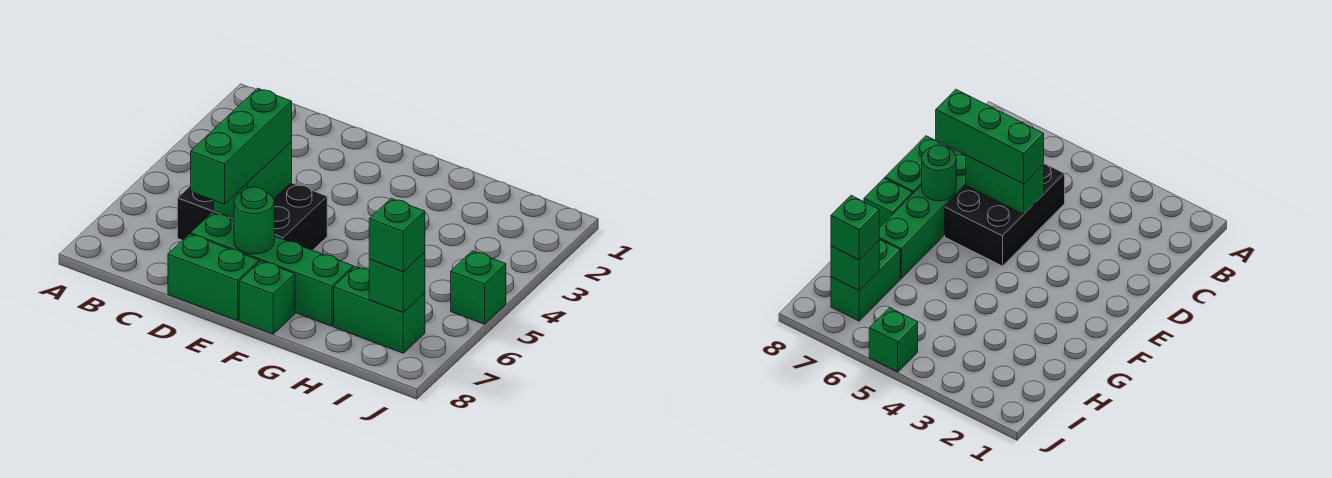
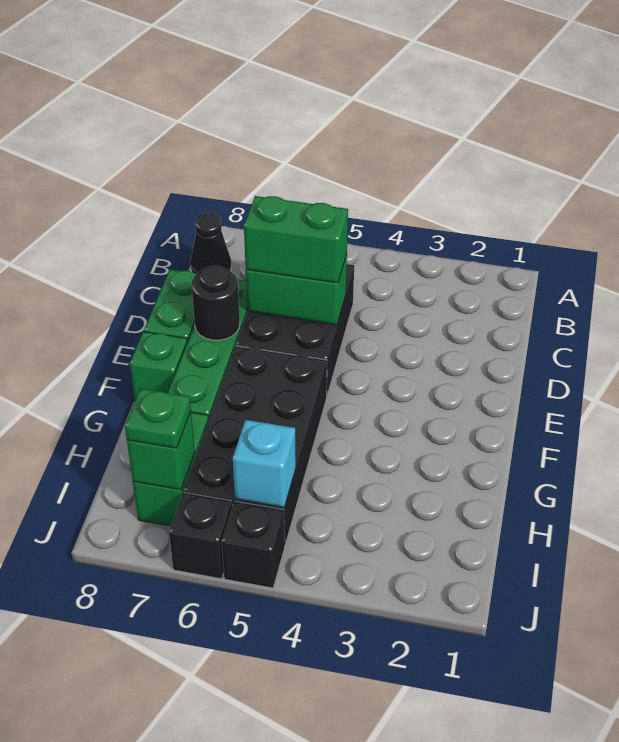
none -> black cone B8 level 1
green brick D5:D7 level 3 -> green brick D5:D6 level 3
green round brick E7 level 2 -> black round brick E7 level 2
none -> black brick F5:I6 level 1
none -> cyan brick I5 level 2
green brick I7 level 3 -> green plate I7 level 3
green brick J5 level 1 -> black brick J5 level 1
none -> black brick J6 level 1

